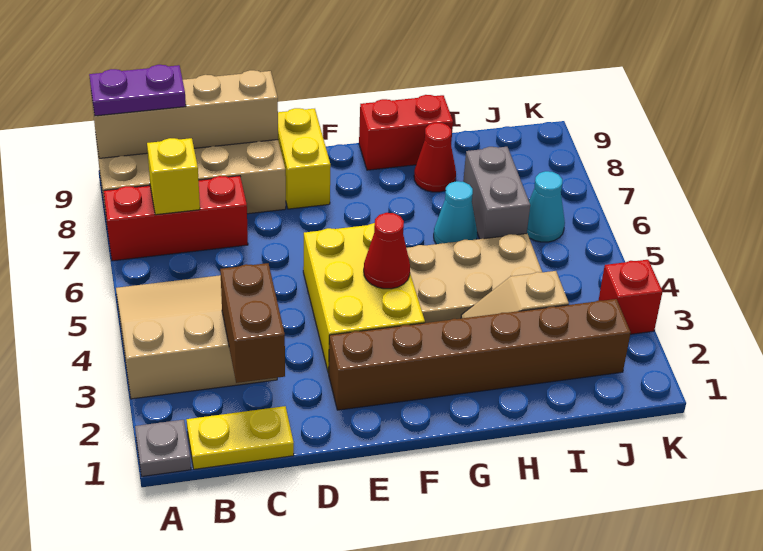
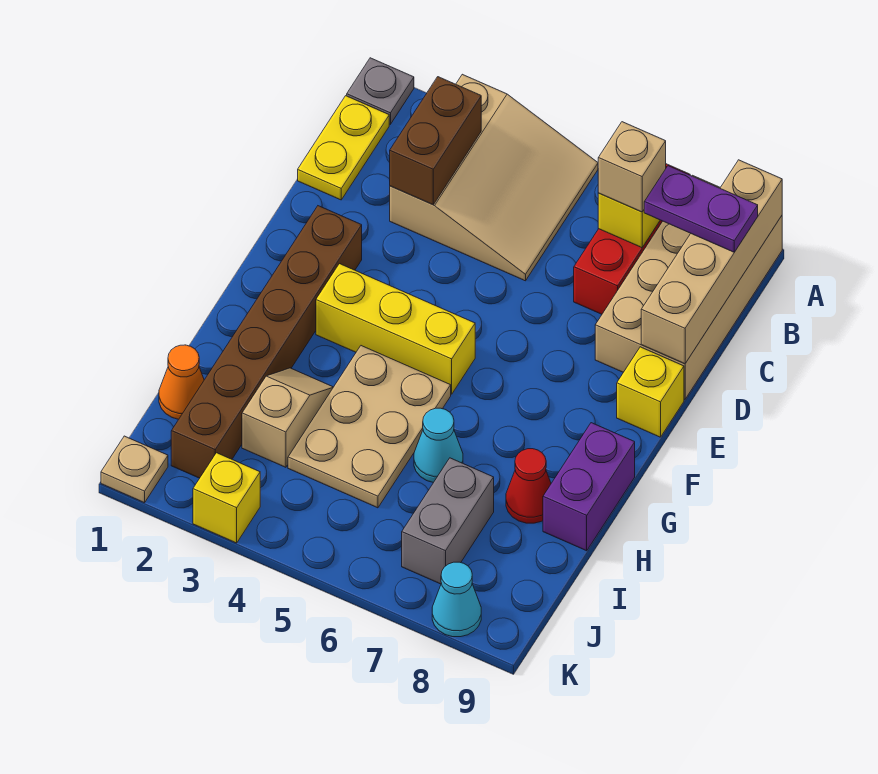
purple plate A9:B9 level 3 -> purple plate B8:B9 level 3
none -> tan brick B7 level 3
brown brick C2:C3 level 2 -> brown brick B3:C3 level 2
yellow brick E3:F5 level 1 -> yellow brick F3:F5 level 1
yellow brick E8:E9 level 1 -> yellow brick E9 level 1
red cone F4 level 2 -> none
red brick G9:H9 level 1 -> purple brick G9:H9 level 1
none -> orange cone I1 level 1
grey brick I6:I7 level 1 -> grey brick I7:J7 level 1
cyan cone J6 level 1 -> cyan cone K8 level 1
none -> tan plate K1 level 1
red brick K3 level 1 -> yellow brick K3 level 1

